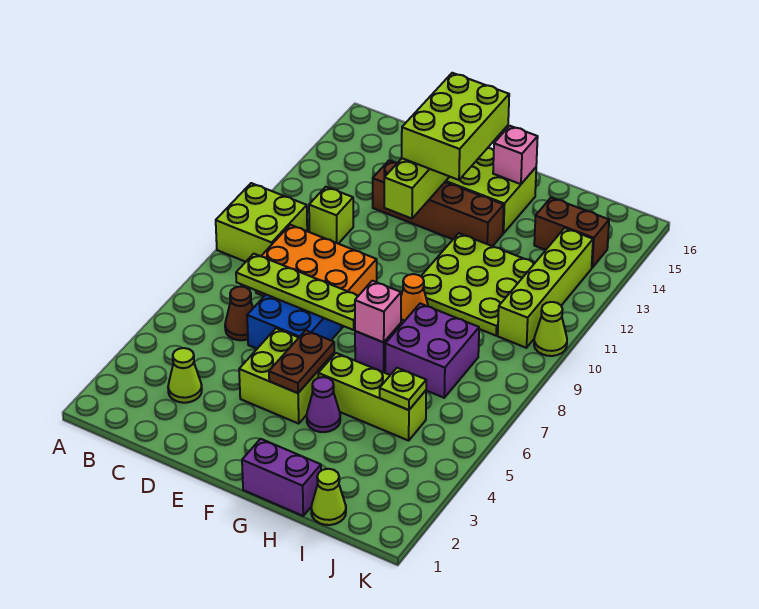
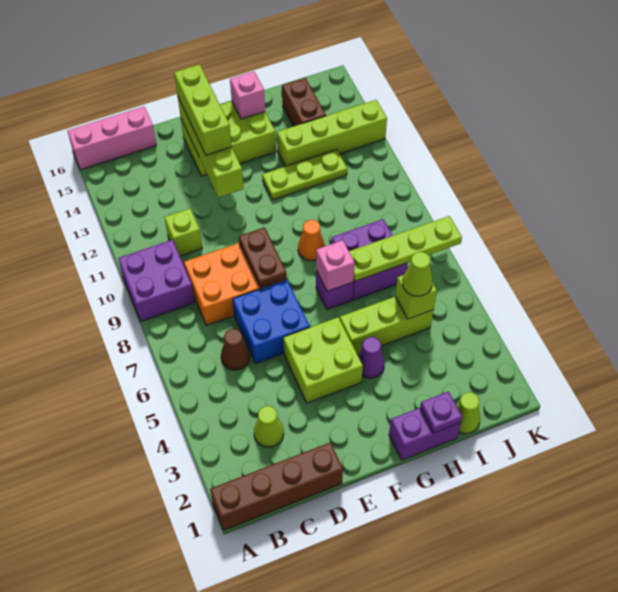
lime brick A9:B10 level 1 -> purple brick A9:B10 level 1
none -> pink brick A16:C16 level 1
lime plate C7:F7 level 2 -> lime plate H7:K7 level 2
brown brick D13:G13 level 1 -> brown brick A1:D1 level 1
lime brick E13:F15 level 3 -> lime brick E13:E15 level 3
brown plate F4:F5 level 2 -> brown plate E8:E9 level 2
lime plate G10:I12 level 1 -> lime plate G12:I12 level 1
none -> purple plate H1 level 2
lime plate I5 level 2 -> lime brick I5 level 2
brown brick I14:J14 level 1 -> brown brick I14:I15 level 1
lime brick J10:J13 level 1 -> lime brick H13:K13 level 1
lime cone K10 level 1 -> lime cone I5 level 3

